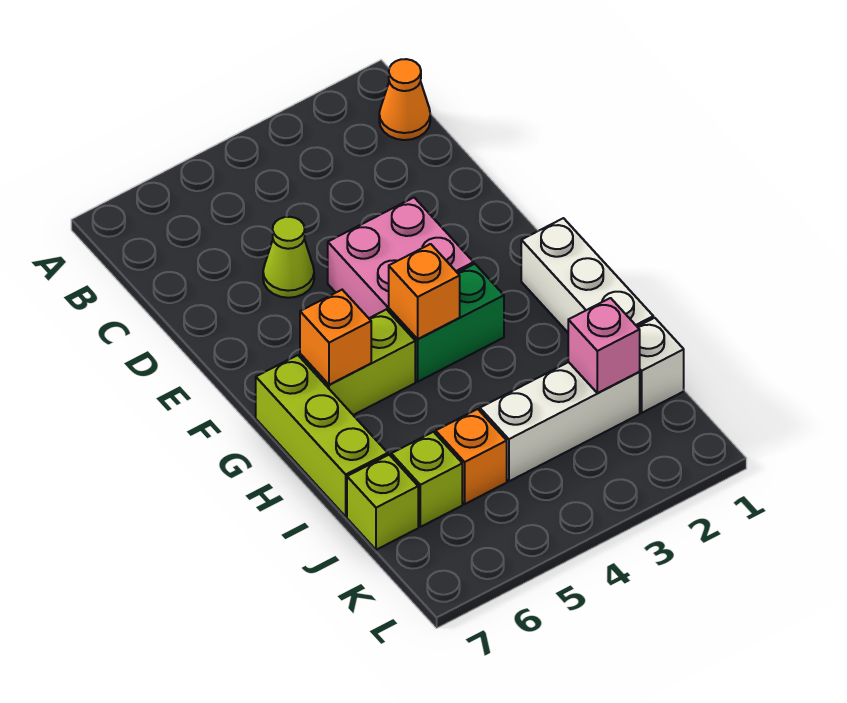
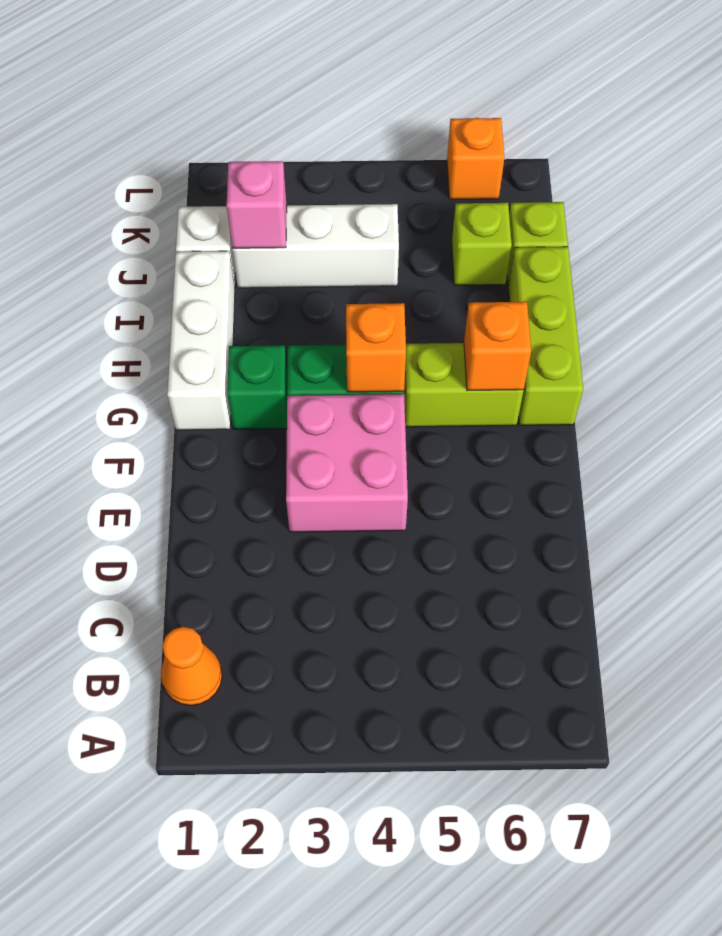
lime cone D5 level 1 -> none
none -> green brick G2 level 1
orange brick J5 level 1 -> orange brick L6 level 1

